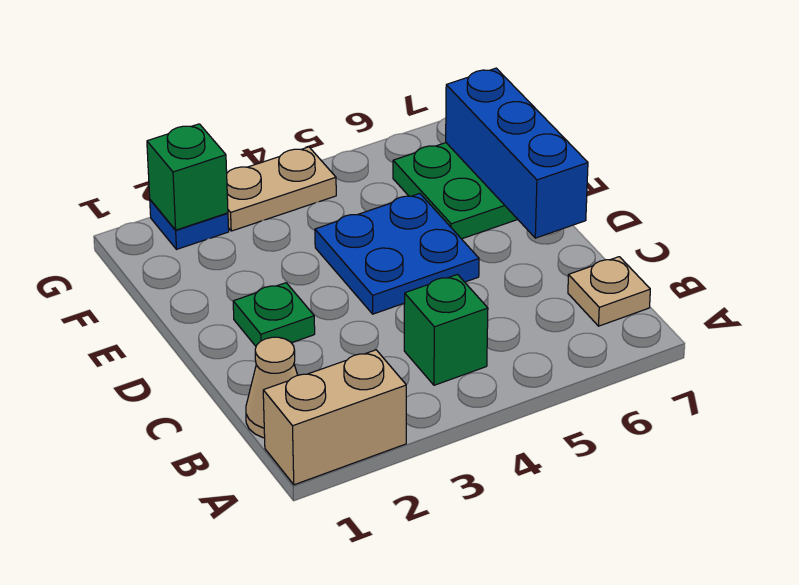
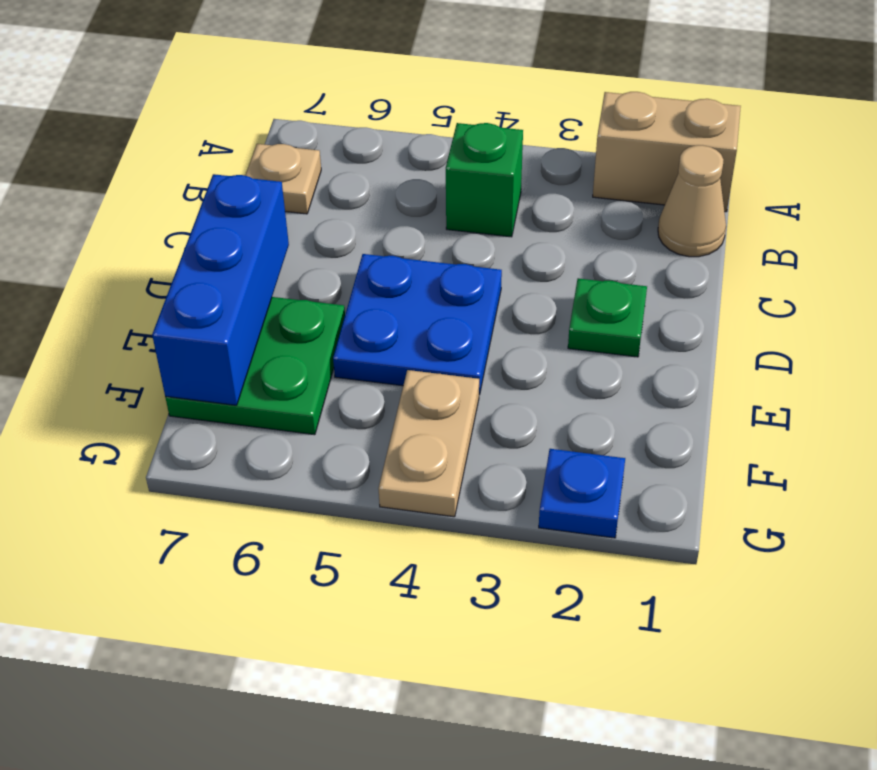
green brick G2 level 2 -> none
tan plate G3:G4 level 1 -> tan plate F4:G4 level 1

